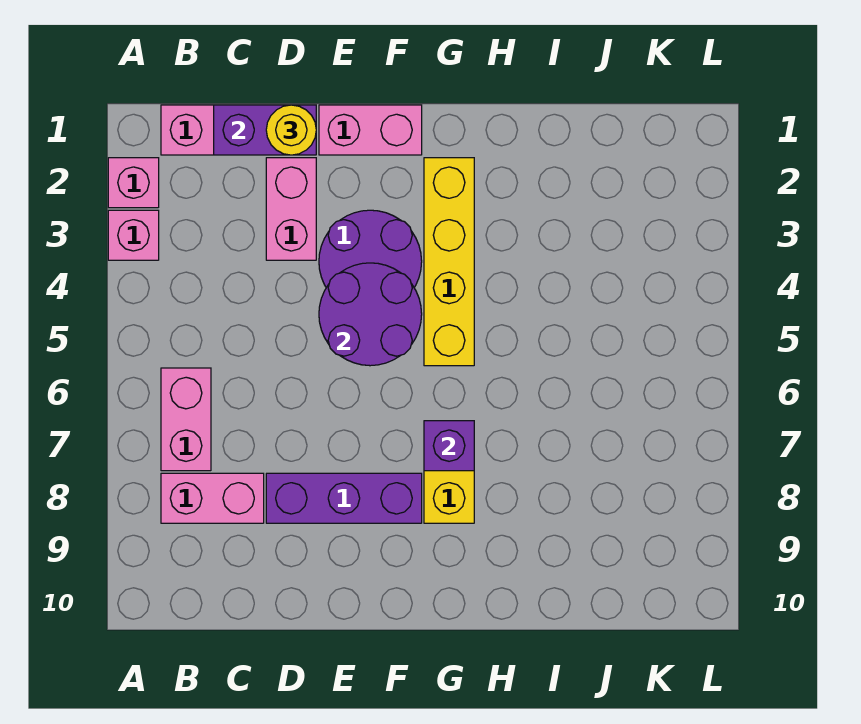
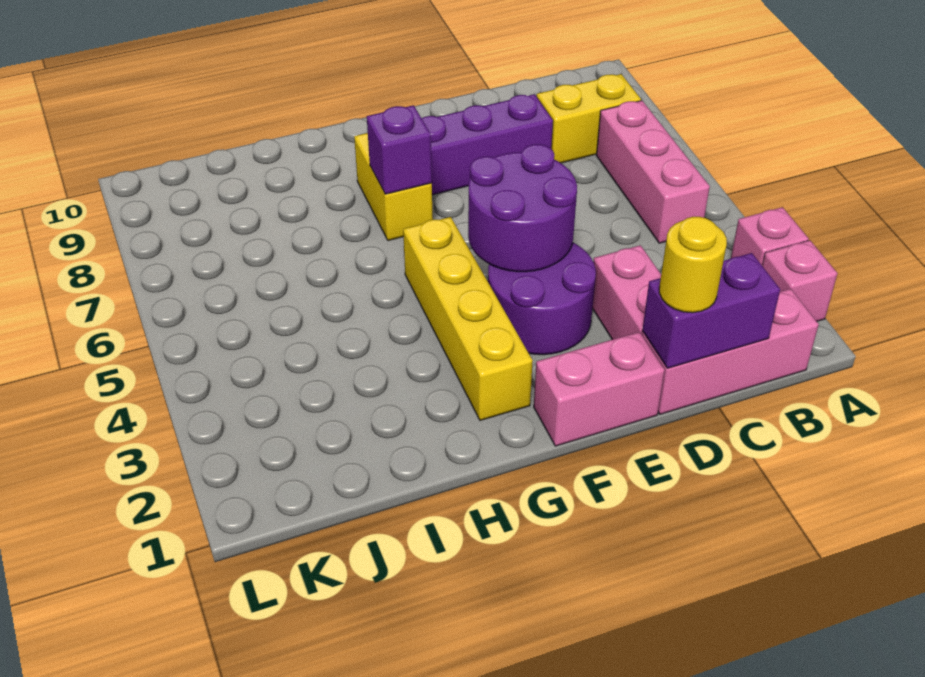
pink brick B6:B7 level 1 -> pink brick B5:B7 level 1
pink brick B8:C8 level 1 -> yellow brick B8:C8 level 1

